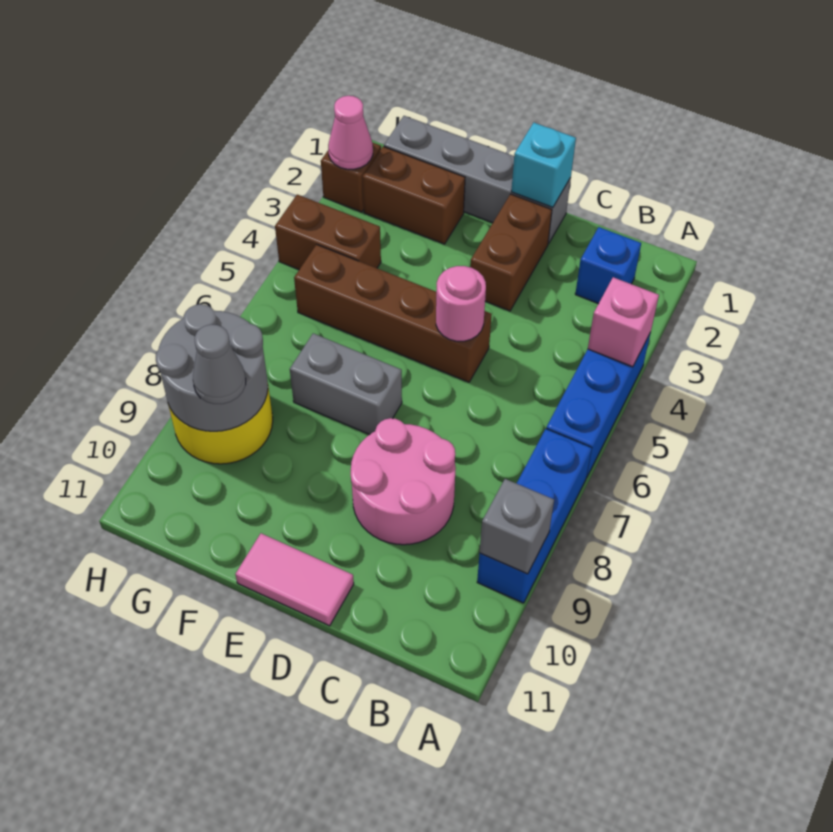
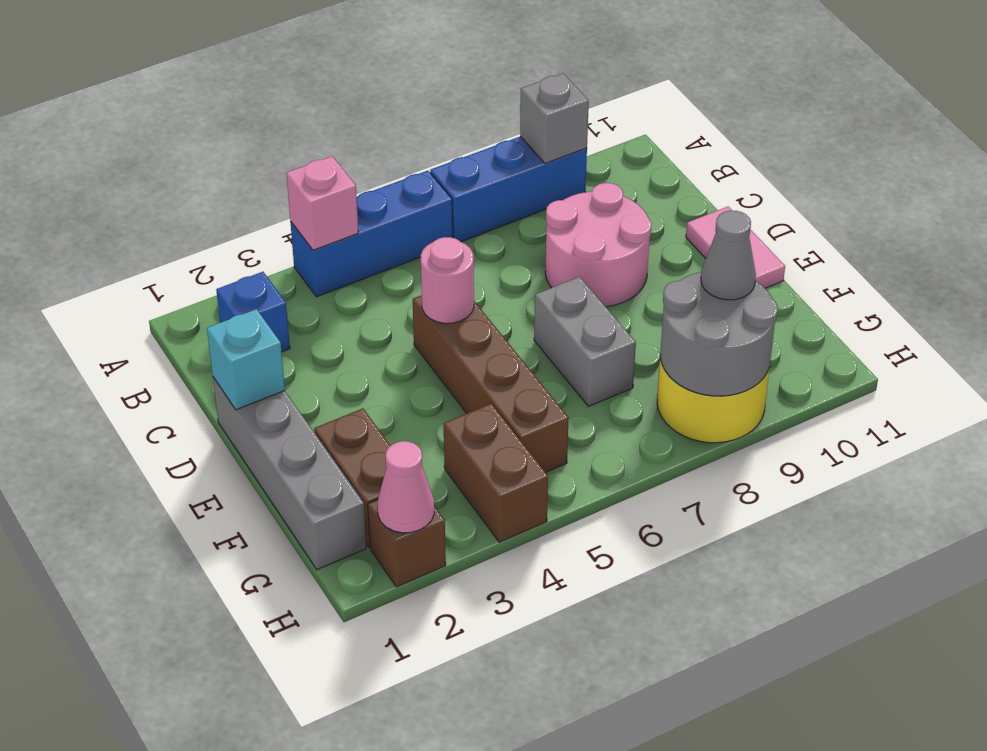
brown brick D2:D3 level 1 -> none

